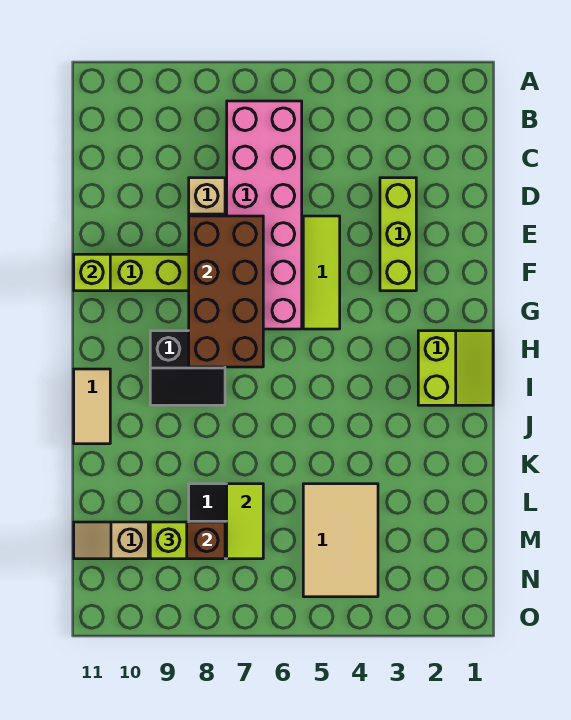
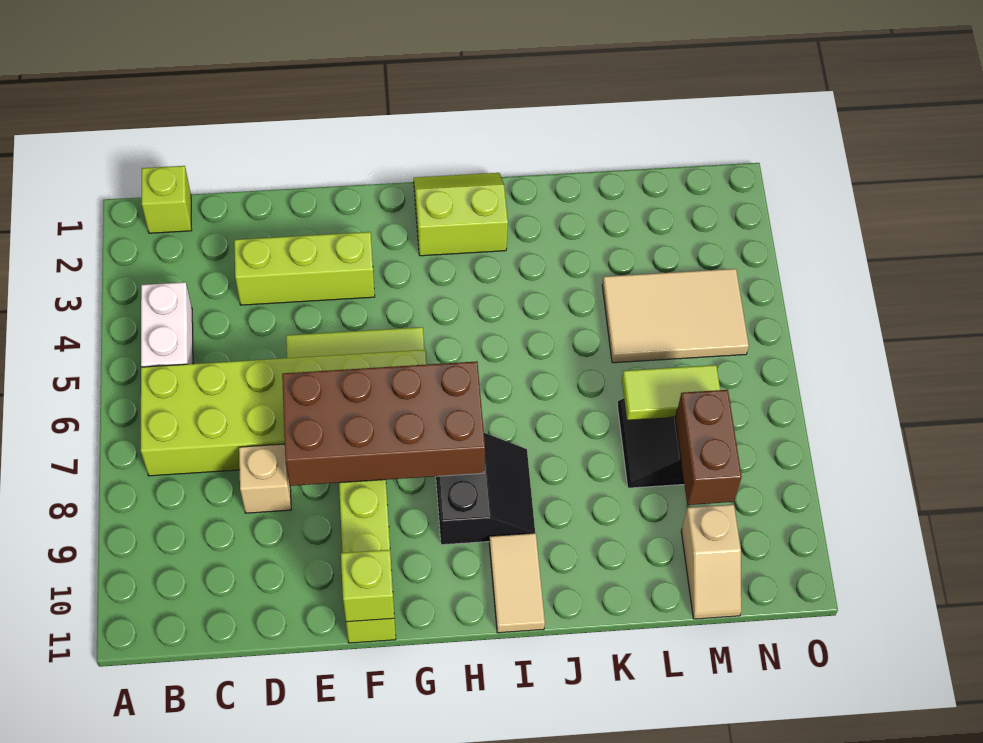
none -> white brick B4:B5 level 1
pink brick B6:G7 level 1 -> lime brick B6:G7 level 1
tan tile I11:J11 level 1 -> tan tile I10:I11 level 1
lime brick M9 level 3 -> lime brick B1 level 1

